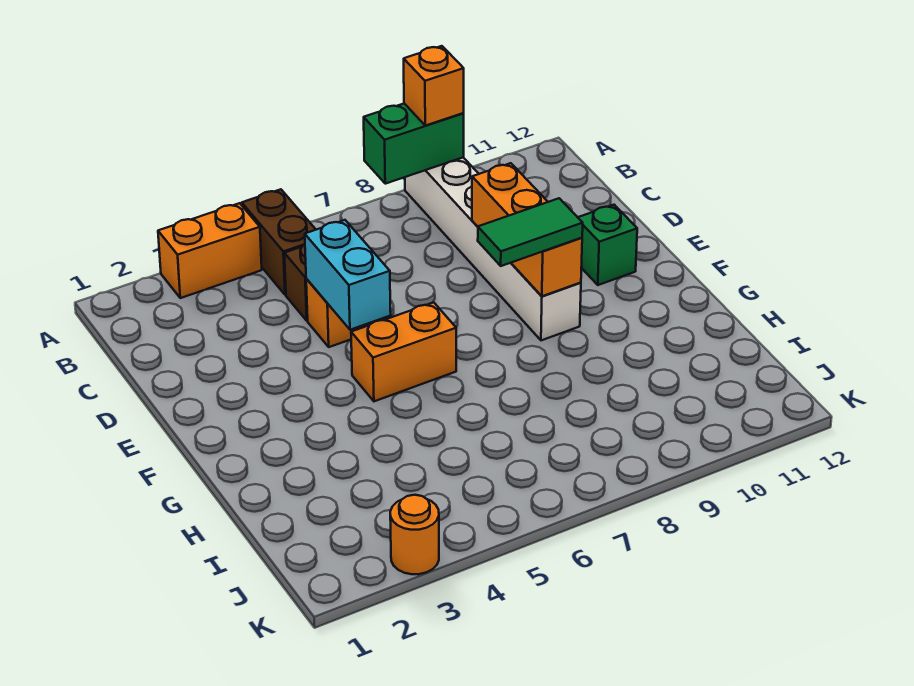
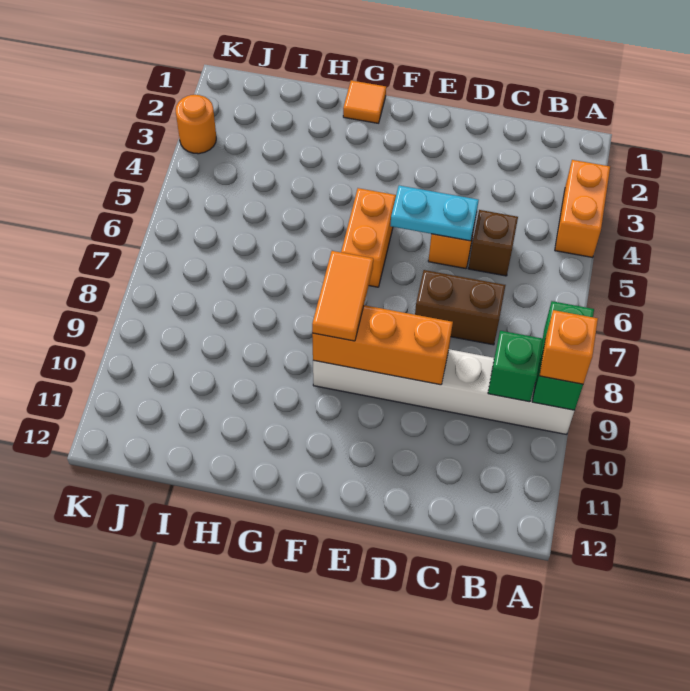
brown brick A5:B5 level 1 -> brown brick C7:D7 level 1
cyan brick D5:E5 level 2 -> cyan plate D5:E5 level 2
green brick E11 level 1 -> green brick B9 level 2
green tile F8:F9 level 3 -> orange tile F8:F9 level 3
none -> orange tile G1 level 1

